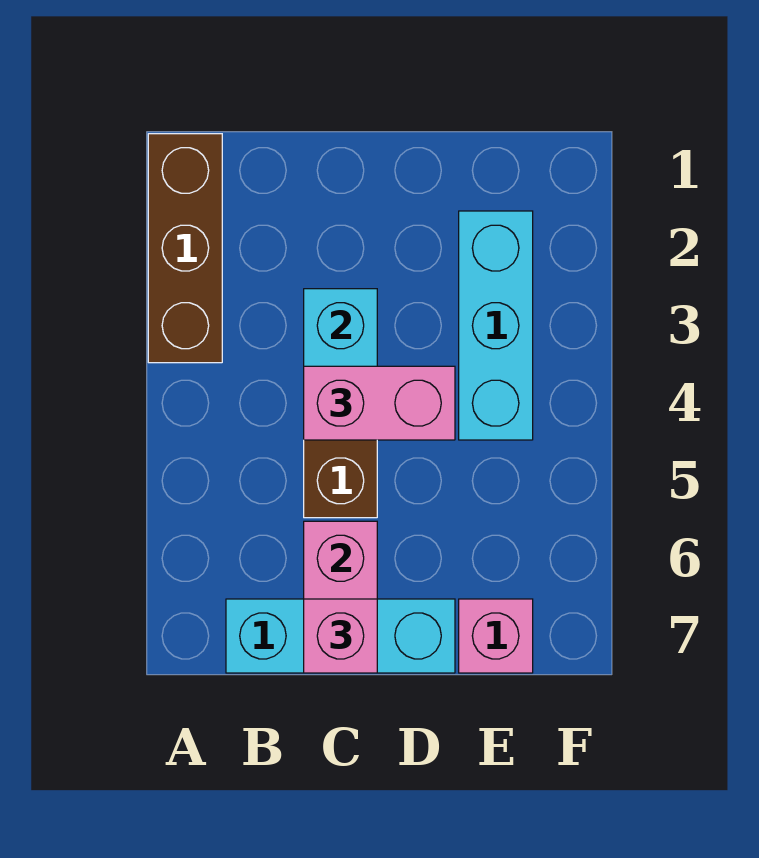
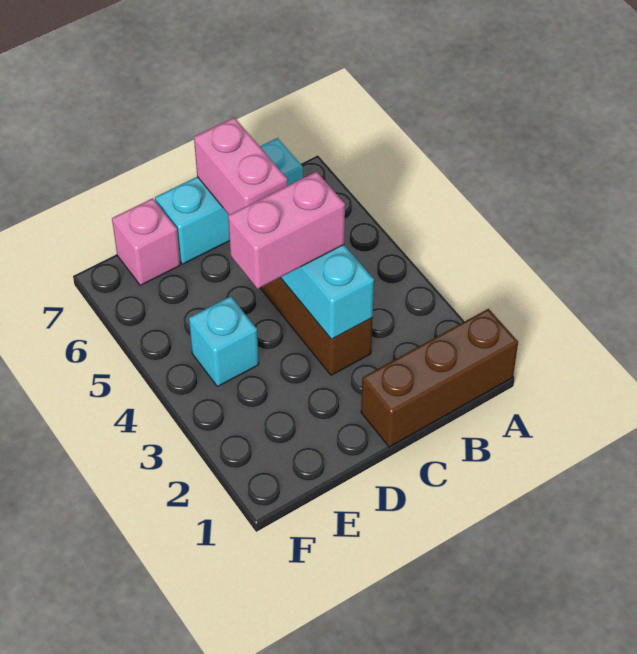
brown brick A1:A3 level 1 -> brown brick A1:C1 level 1
pink brick C7 level 3 -> none
cyan brick E2:E4 level 1 -> cyan brick E4 level 1

